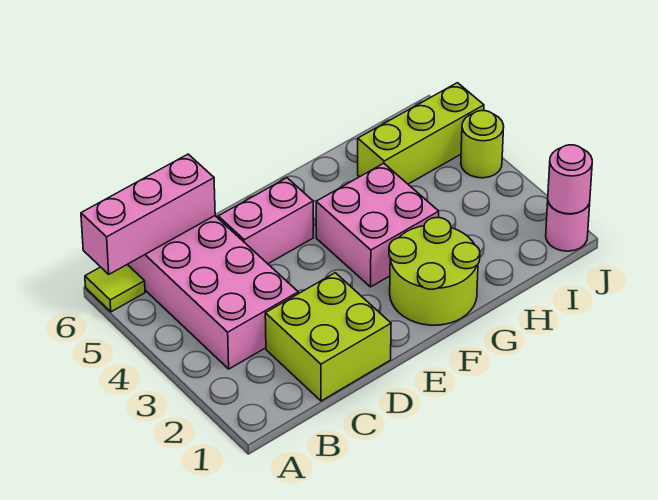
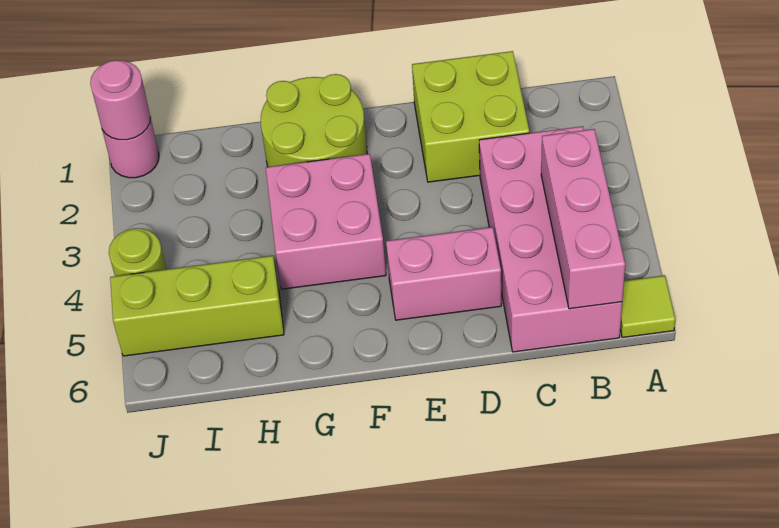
pink brick A6:C6 level 2 -> pink brick B4:B6 level 2

